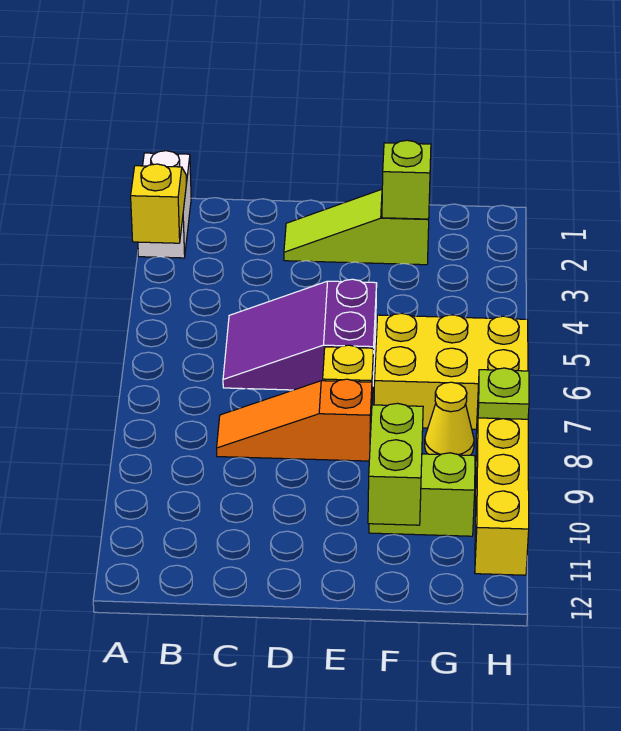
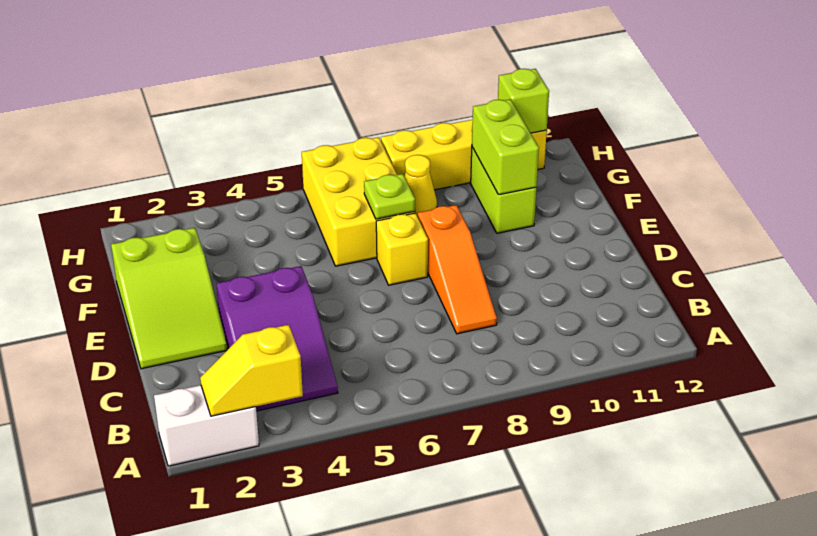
purple slope C5:E6 level 1 top E -> purple slope B3:D4 level 1 top D
lime slope D2:F2 level 1 top F -> lime slope D1:F2 level 1 top F
lime brick F2 level 2 -> lime brick H11 level 2
lime brick F10:F11 level 2 -> lime brick F10:G10 level 2
lime plate H8 level 2 -> lime plate F7 level 2

